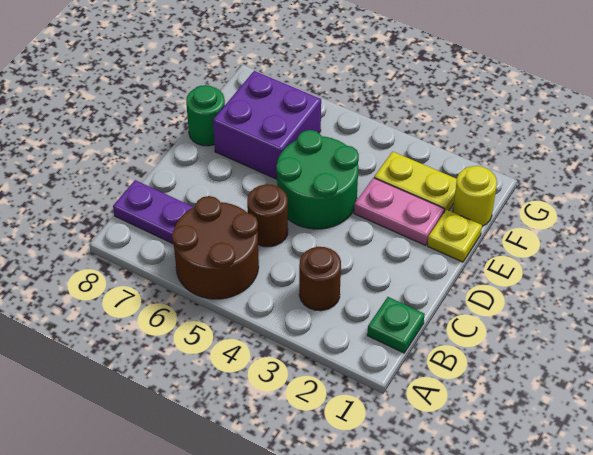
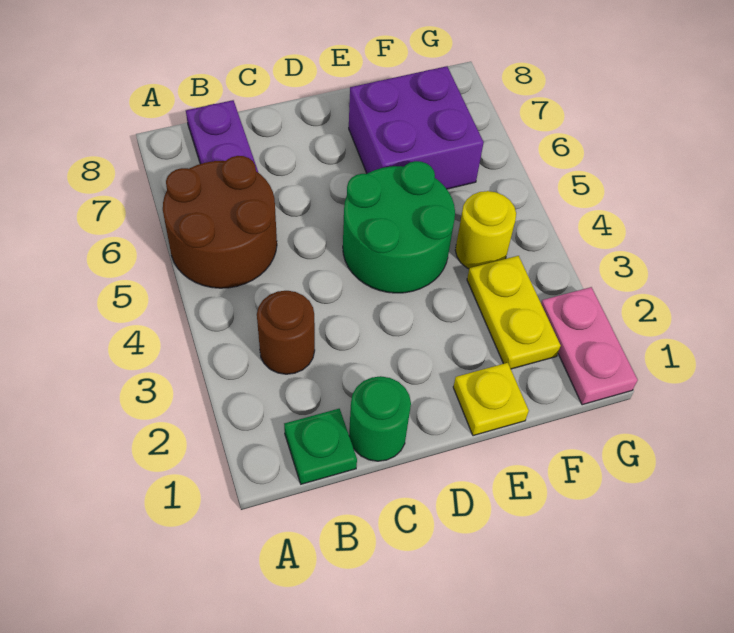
brown round brick C5 level 1 -> none
pink plate E2:E3 level 1 -> pink plate G1:G2 level 1
green round brick E8 level 1 -> green round brick C1 level 1
yellow round brick F1 level 1 -> yellow round brick F4 level 1

